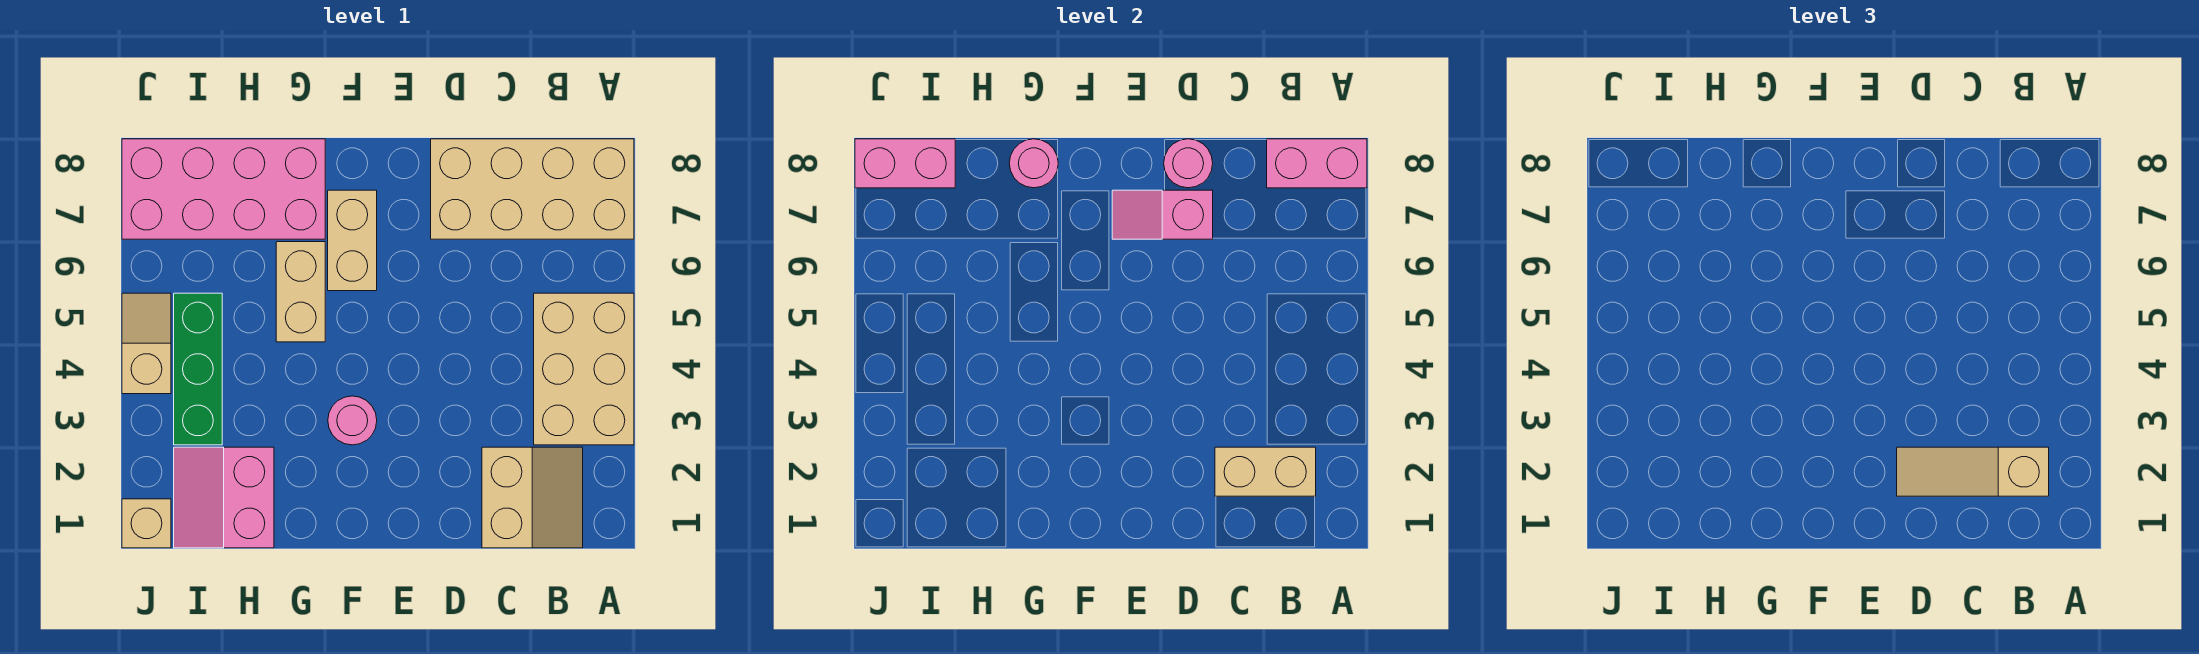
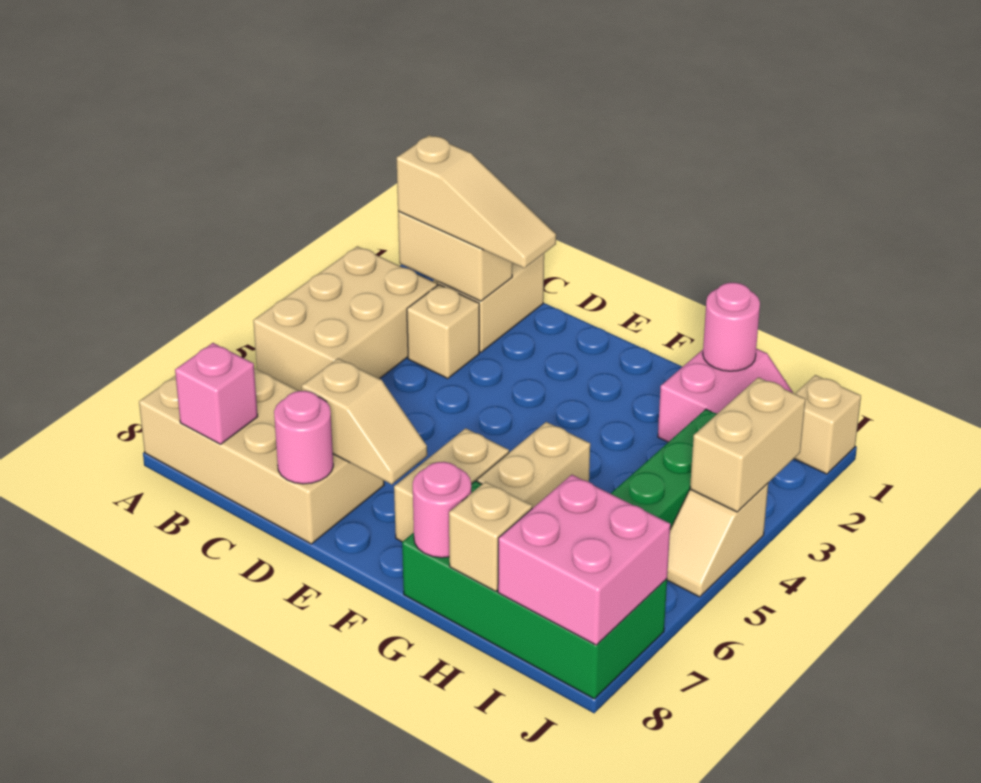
pink brick A8:B8 level 2 -> pink brick B8 level 2
none -> tan brick C3 level 1
pink slope D7:E7 level 2 top D -> tan slope D7:E7 level 2 top D
pink round brick F3 level 1 -> pink round brick H1 level 2
pink brick G7:J8 level 1 -> green brick G7:J8 level 1
none -> tan brick H8 level 2
pink brick I8:J8 level 2 -> pink brick I7:J8 level 2
none -> tan brick J3:J4 level 2

